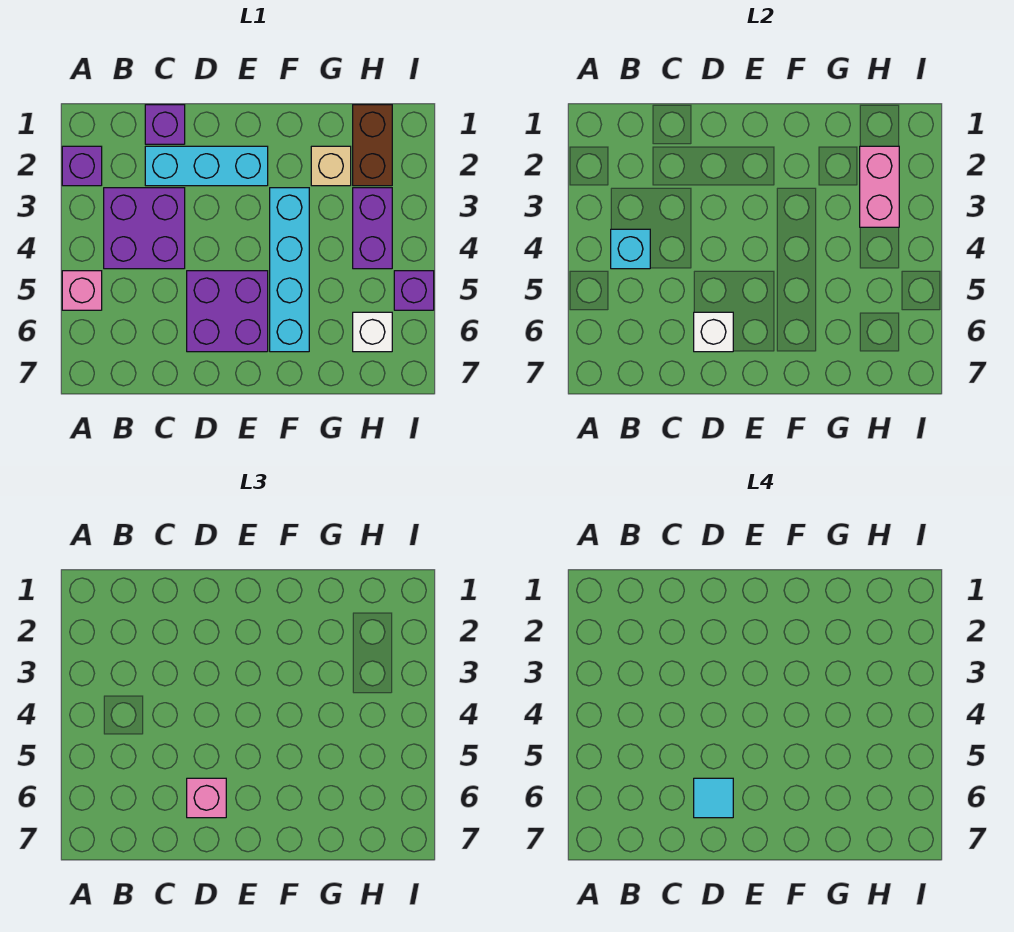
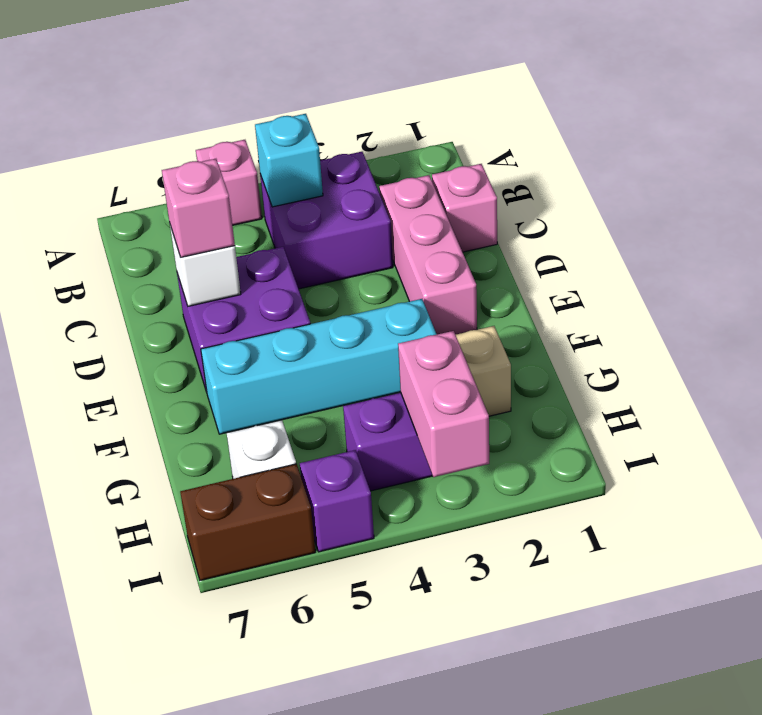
purple brick A2 level 1 -> none
purple brick C1 level 1 -> pink brick C1 level 1
cyan brick C2:E2 level 1 -> pink brick C2:E2 level 1
cyan tile D6 level 4 -> none
brown brick H1:H2 level 1 -> brown brick I6:I7 level 1
pink brick H2:H3 level 2 -> pink brick H3:I3 level 2

